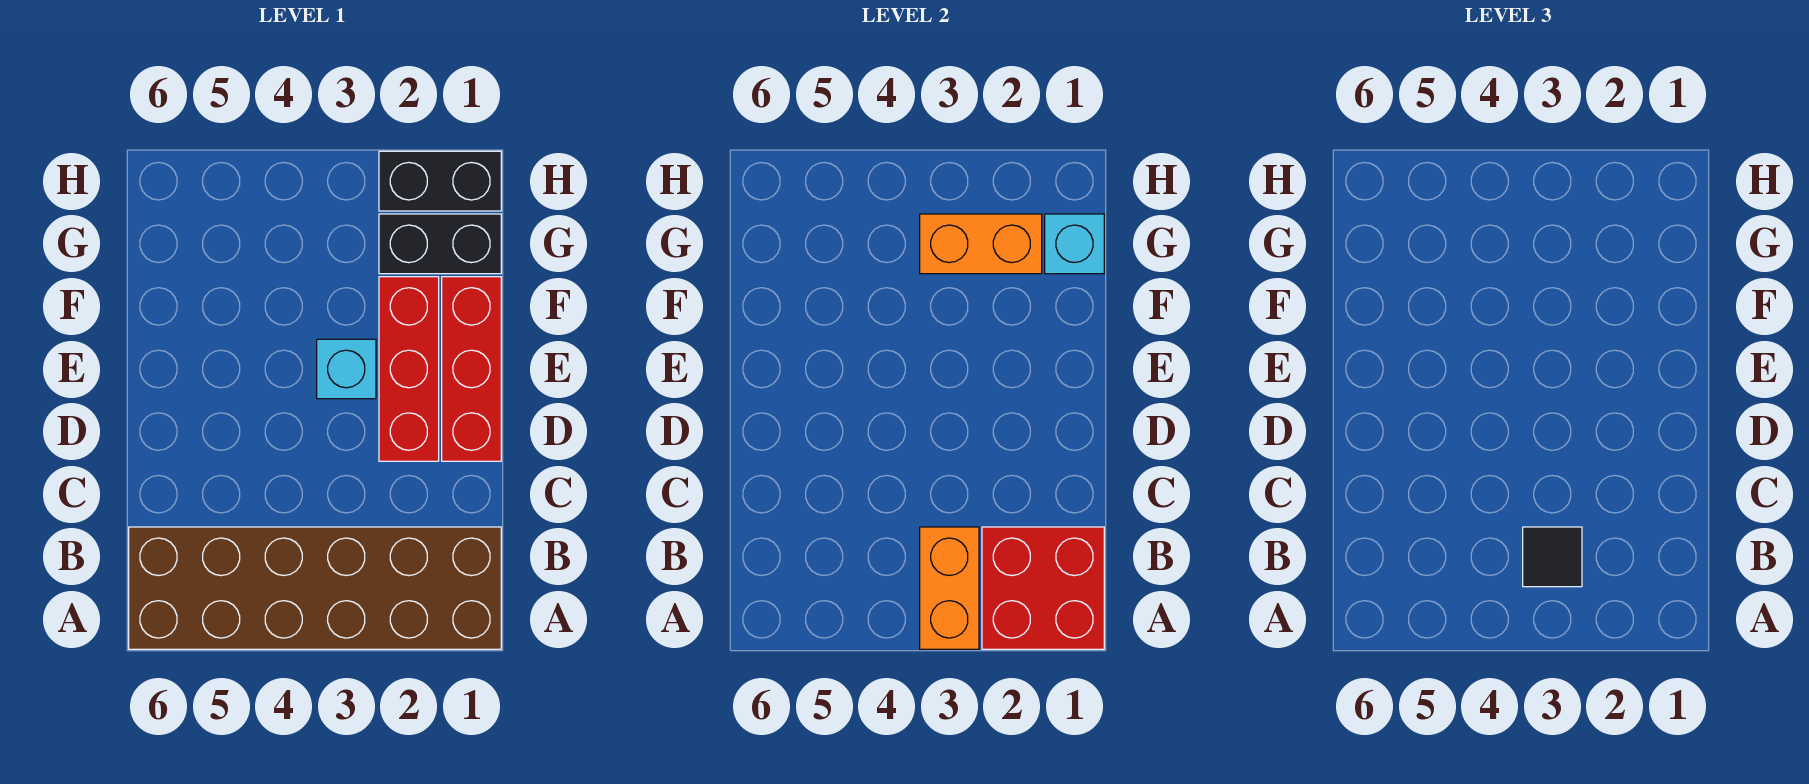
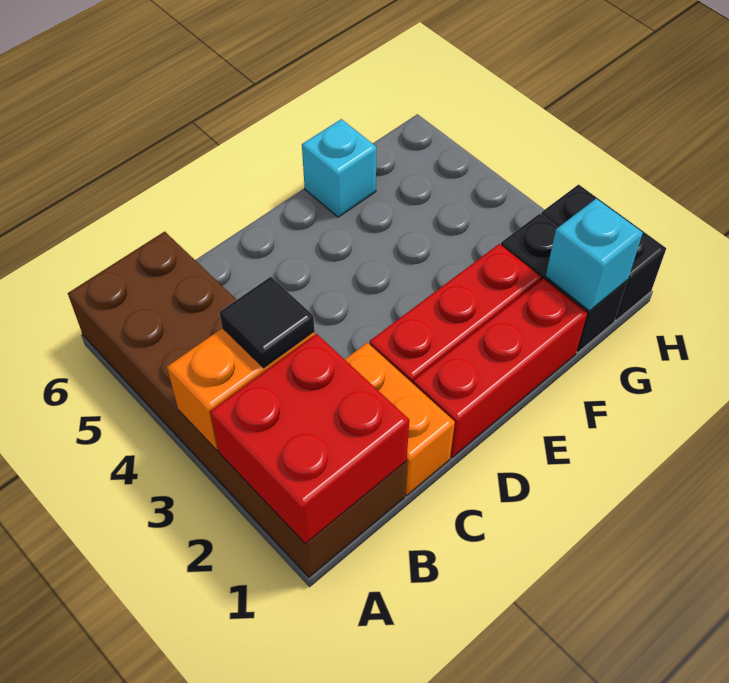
cyan brick E3 level 1 -> cyan brick F6 level 1
orange brick G2:G3 level 2 -> orange brick C1:C2 level 1

